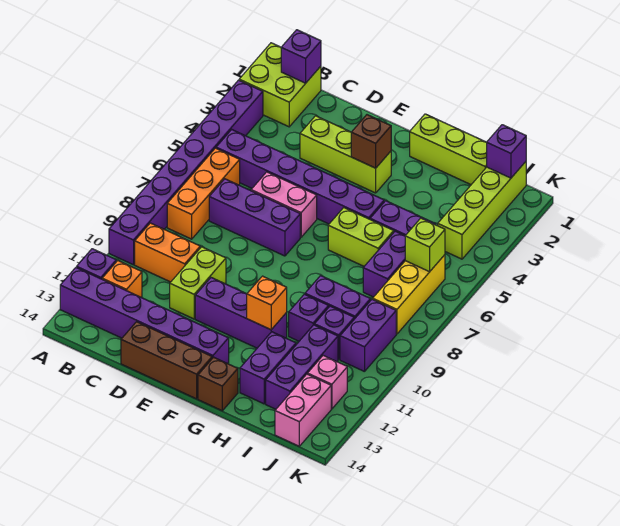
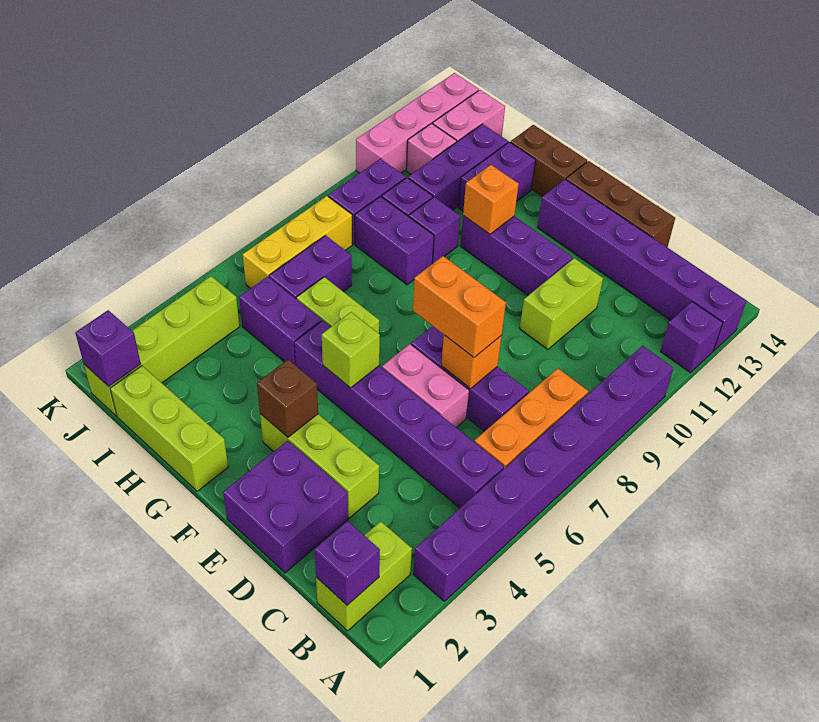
lime brick A1:B2 level 1 -> lime brick B1:B2 level 1
orange brick B10:C10 level 1 -> orange brick D7:E7 level 3
orange brick B12 level 1 -> orange brick D7 level 2
none -> purple brick D1:E2 level 1
brown brick G14 level 1 -> brown brick G14:H14 level 1
lime brick J6 level 2 -> lime brick F5 level 2
none -> pink brick K11:K14 level 1

